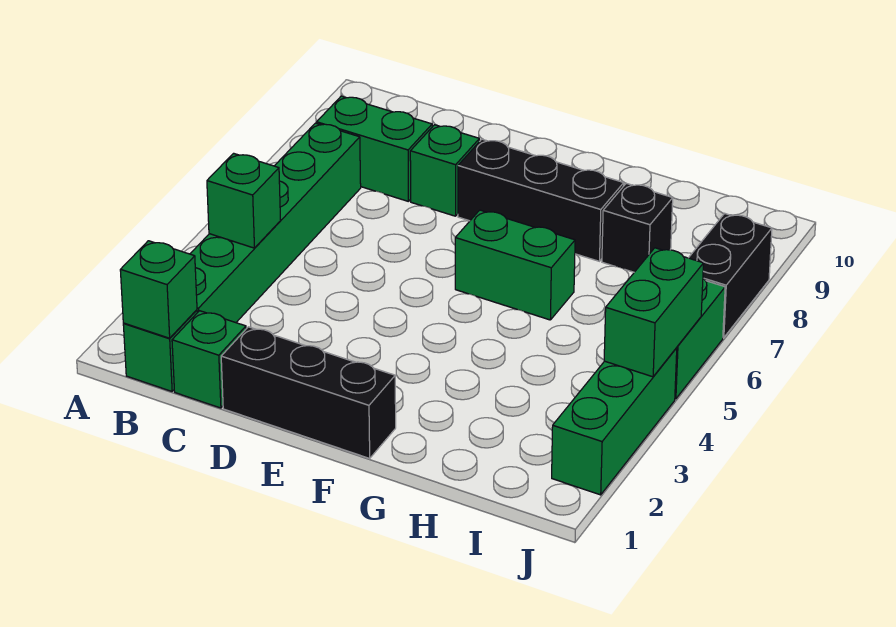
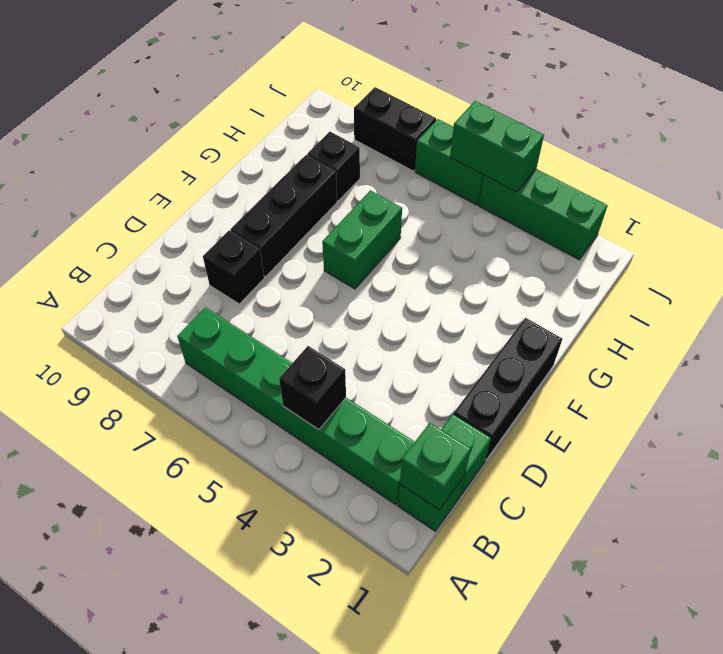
green brick B4 level 2 -> black brick B4 level 2
green brick B8:C8 level 1 -> none
green brick D8 level 1 -> black brick D8 level 1

